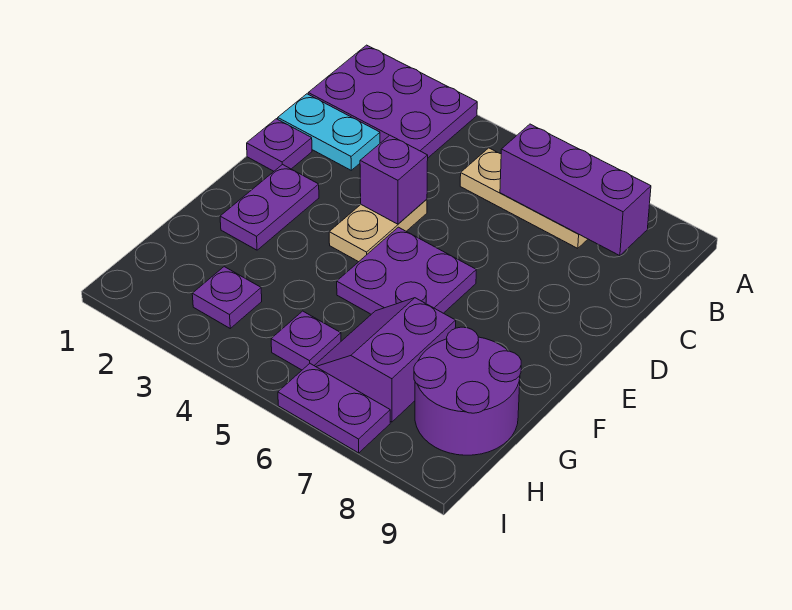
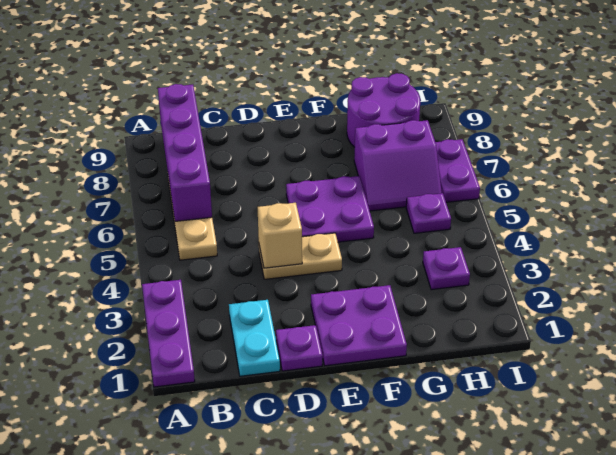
purple plate A1:B3 level 1 -> purple plate A1:A3 level 1
purple brick B6:B8 level 2 -> purple brick B6:B9 level 2
purple brick D4 level 2 -> tan brick D4 level 2
purple plate E2:F2 level 1 -> purple plate E1:F2 level 1

